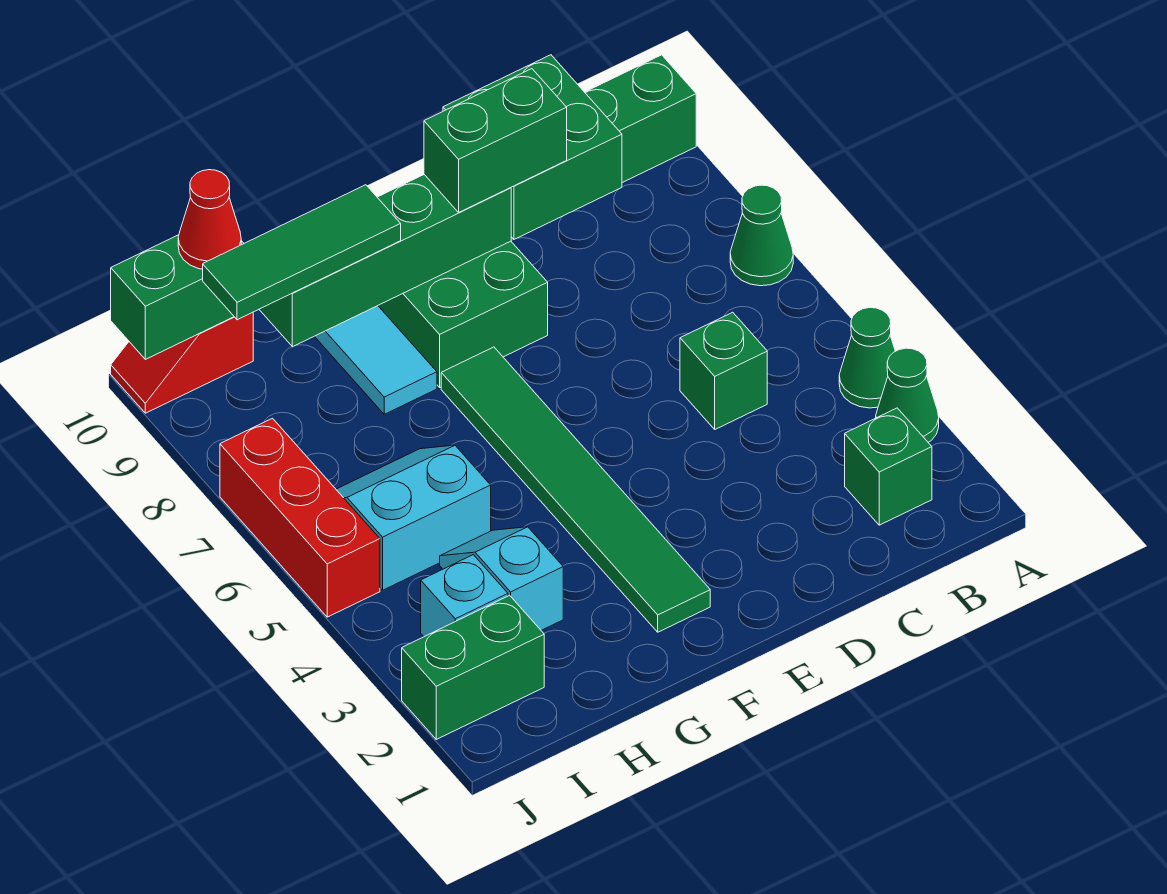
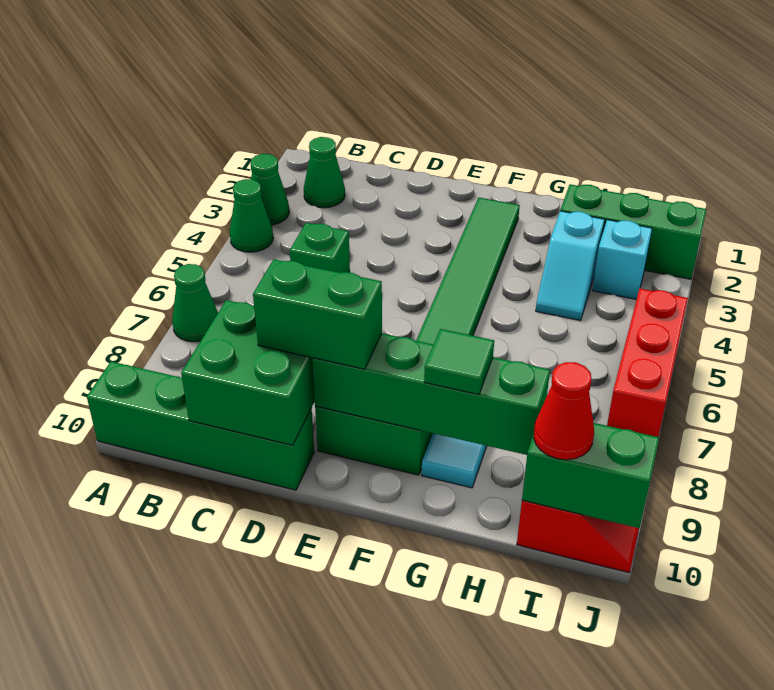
green brick B2 level 1 -> green cone B2 level 1
green tile G9:I9 level 3 -> green tile G9 level 3
cyan slope H5:I6 level 1 top 5 -> none
green brick I2:J2 level 1 -> green brick H2:J2 level 1

